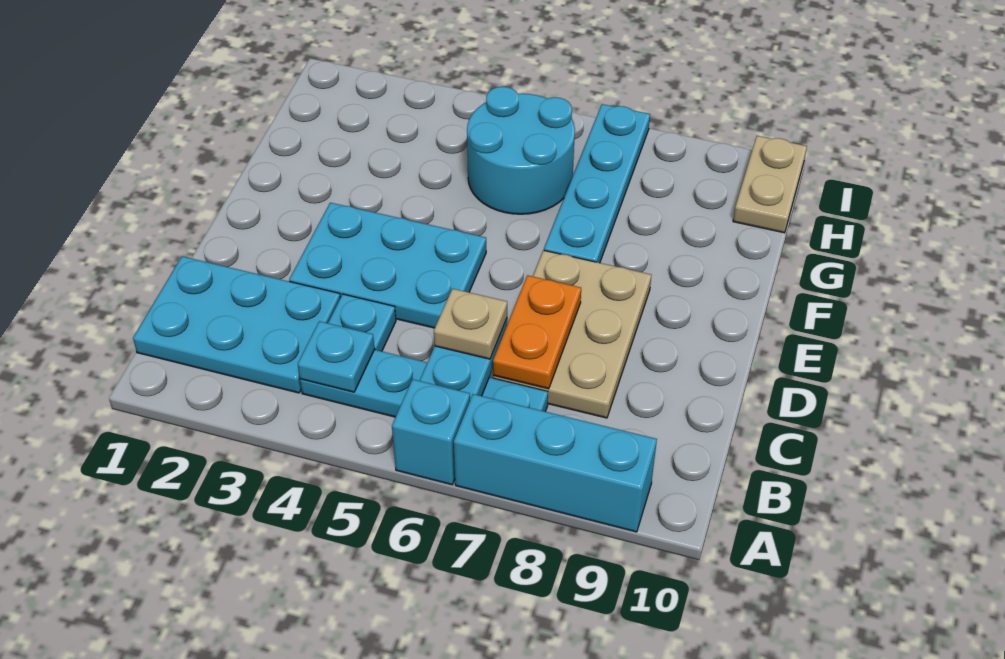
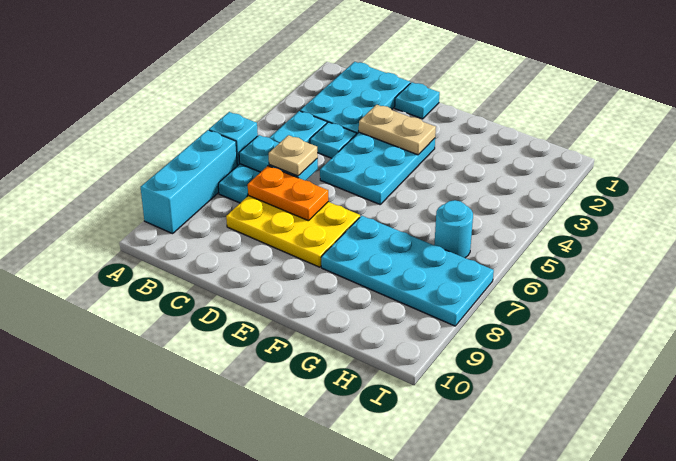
cyan plate B4 level 2 -> cyan plate D1 level 1
tan plate C7:E8 level 1 -> yellow plate C7:E8 level 1
cyan plate F7:I7 level 1 -> cyan plate F7:I8 level 1
cyan round brick G5:H6 level 1 -> cyan round brick H6 level 1
tan plate H10:I10 level 1 -> tan plate D3:E3 level 2

